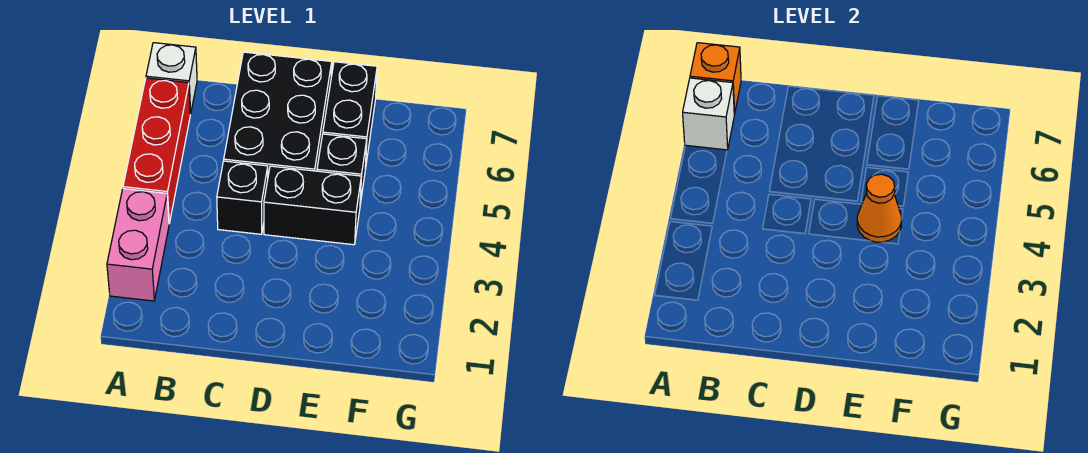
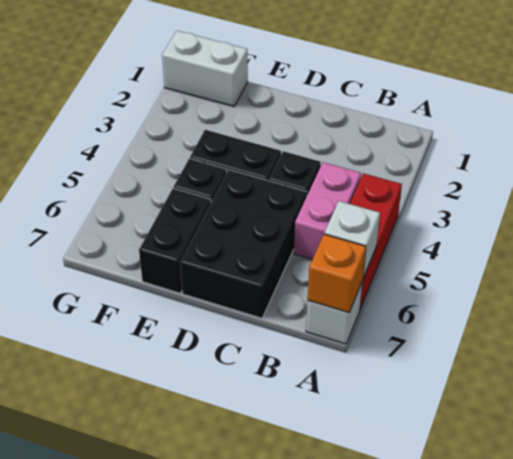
pink brick A2:A3 level 1 -> pink brick B4:B5 level 1
orange cone E4 level 2 -> none
none -> white brick F1:G1 level 1

